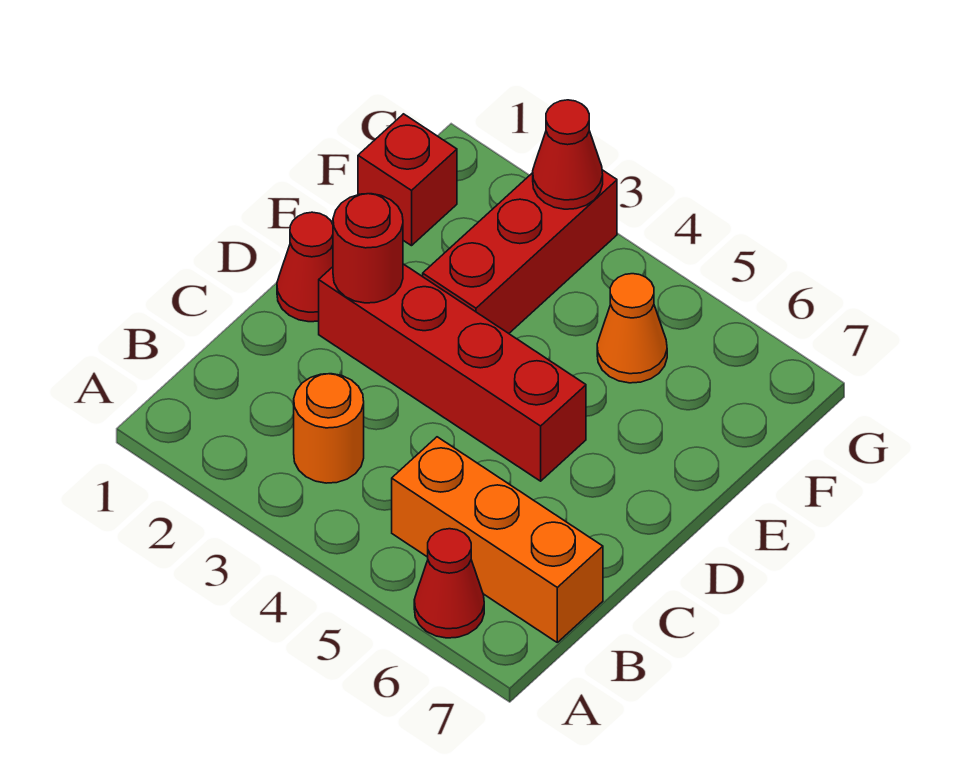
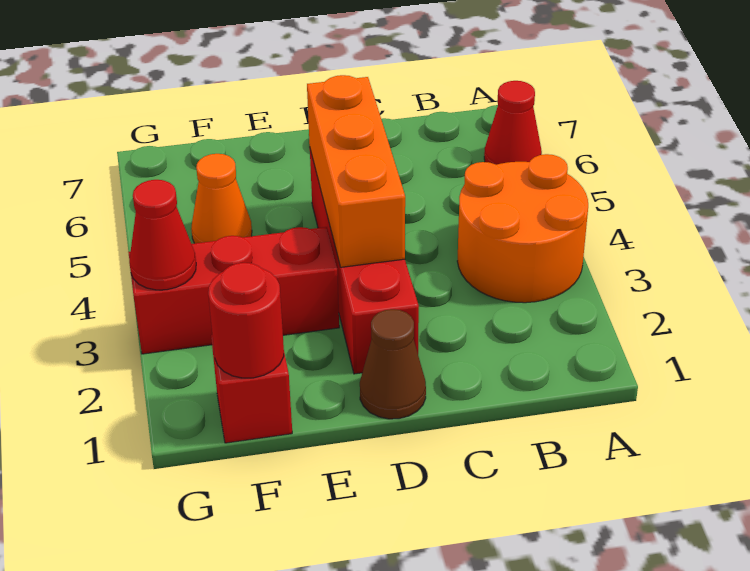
orange round brick B3 level 1 -> orange round brick A3:B4 level 1
orange brick B5:B7 level 1 -> orange brick D3:D5 level 2
red cone D1 level 1 -> brown cone D1 level 1
red round brick D2 level 2 -> red round brick F1 level 2

